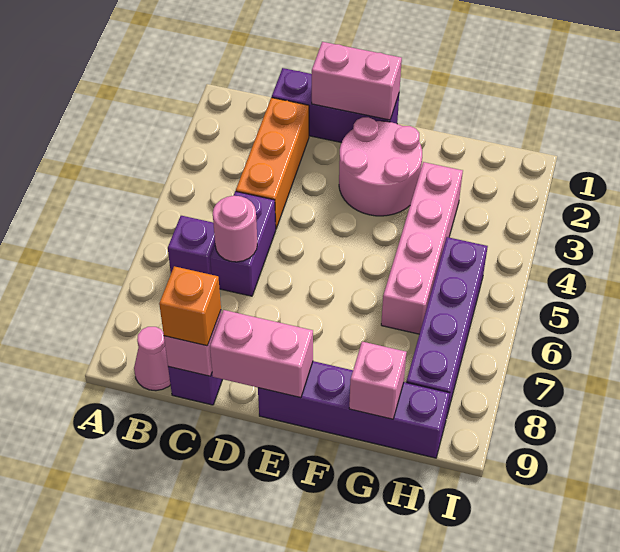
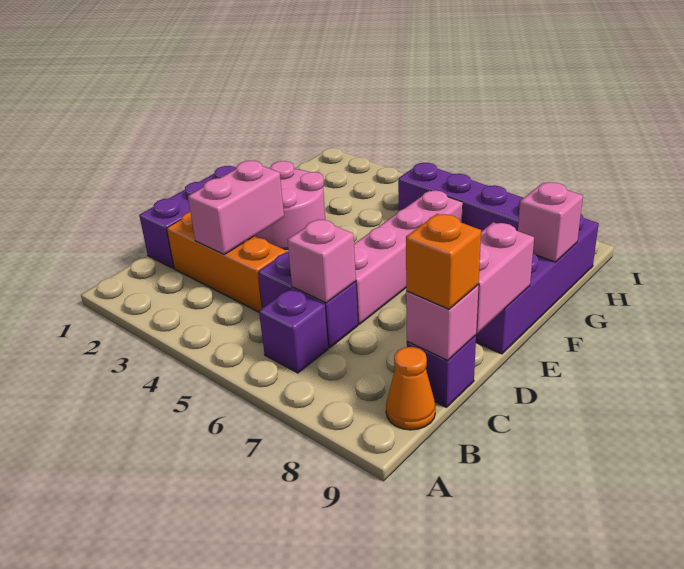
pink cone B9 level 1 -> orange cone B9 level 1
pink round brick C6 level 2 -> pink brick C6 level 2
pink brick D1:E1 level 2 -> pink brick C3:D3 level 2
pink brick G3:G6 level 1 -> pink brick D6:G6 level 1

